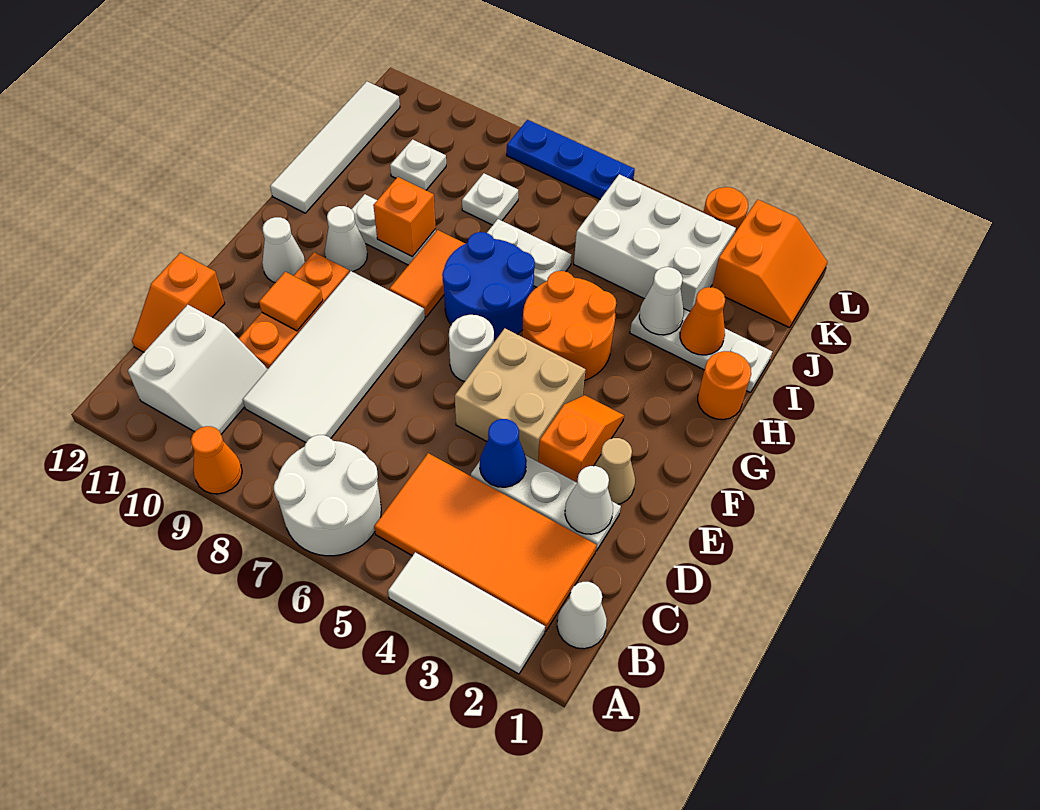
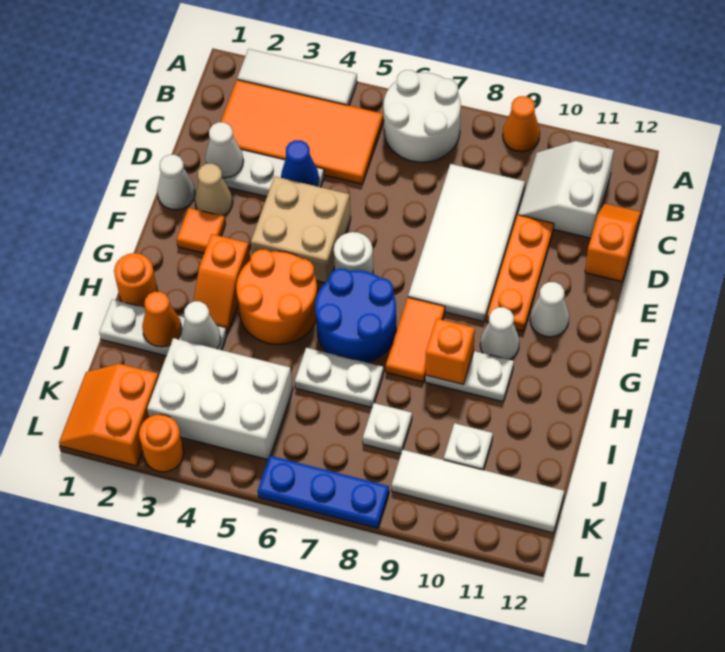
white cone B1 level 1 -> white cone E1 level 1
orange slope E3:F3 level 1 top E -> orange slope G3:H3 level 1 top G
orange tile E10 level 2 -> orange tile F2 level 1
white tile H12:K12 level 1 -> white tile K9:K12 level 1

